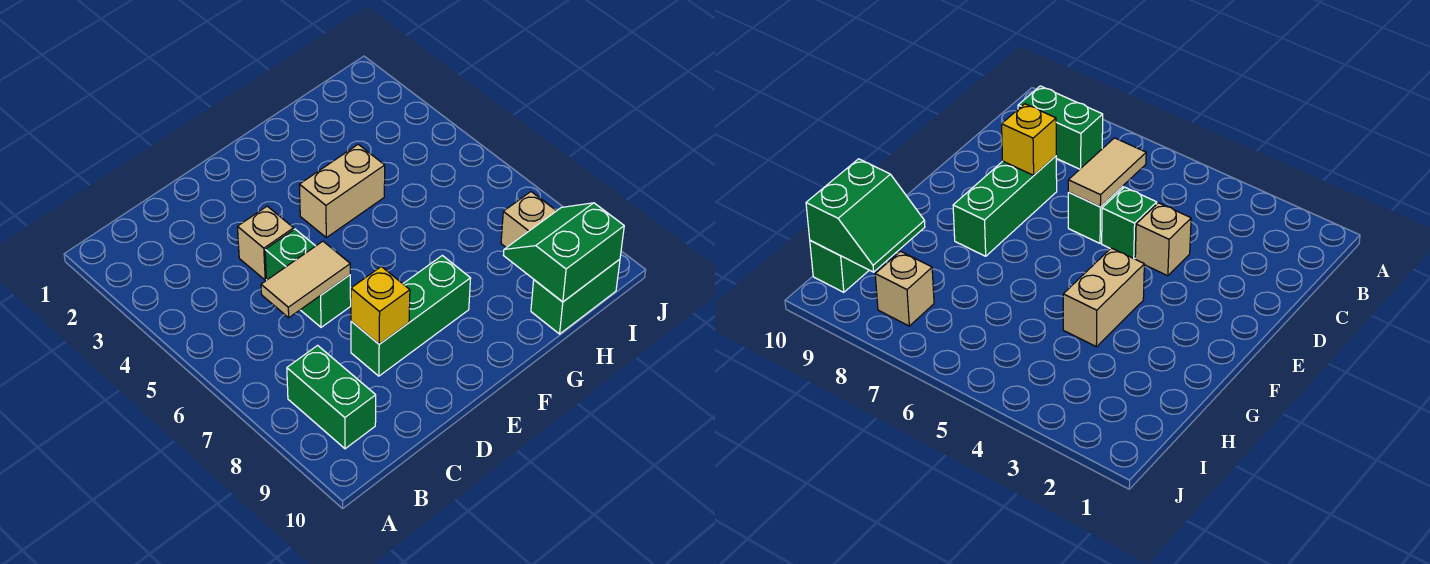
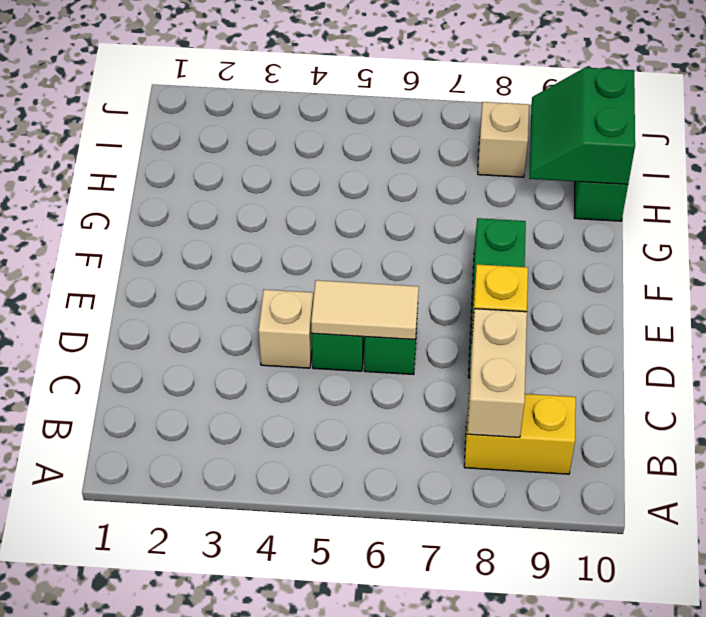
green brick B8:B9 level 1 -> yellow brick B8:B9 level 1
tan tile C6:D6 level 2 -> tan tile D5:D6 level 2
tan brick F4:G4 level 1 -> tan brick B8:C8 level 2

